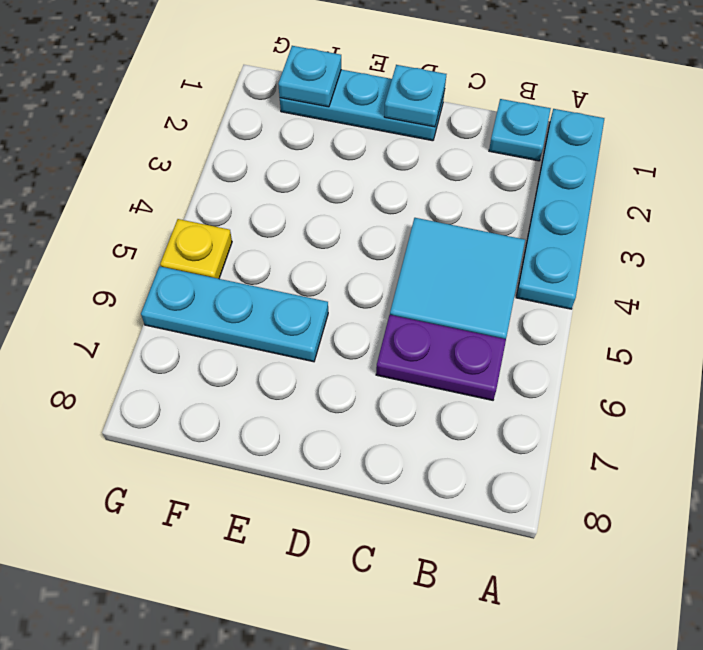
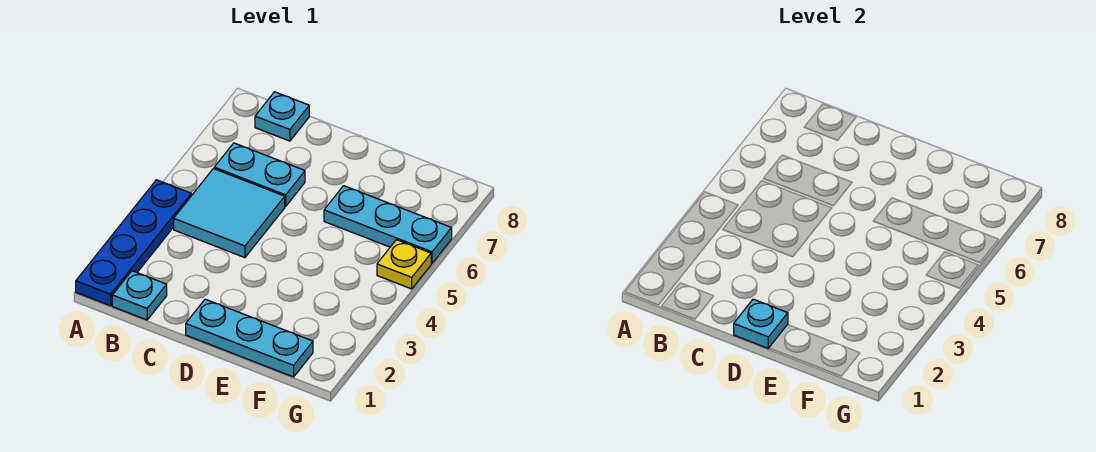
cyan plate A1:A4 level 1 -> blue plate A1:A4 level 1
purple plate B6:C6 level 1 -> cyan plate B6:C6 level 1
cyan plate F1 level 2 -> cyan plate B8 level 1

